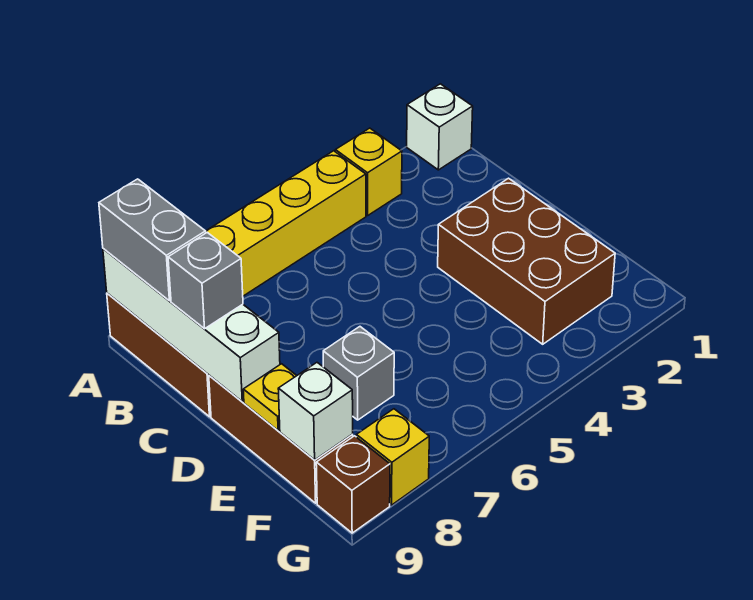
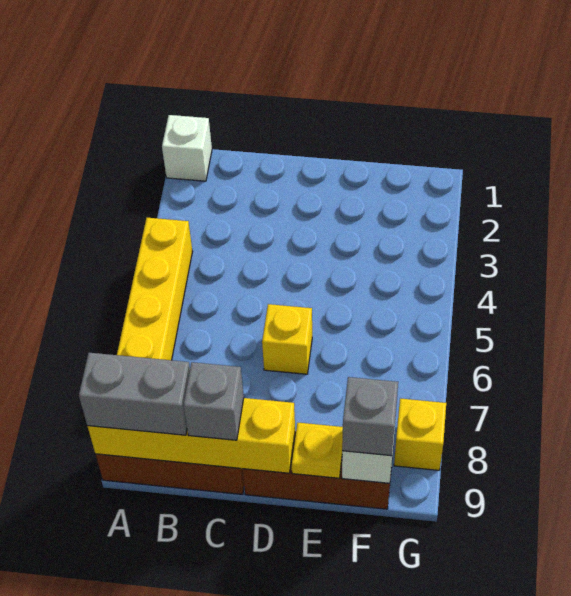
yellow brick A3 level 1 -> yellow brick D6 level 1
white brick A9:D9 level 2 -> yellow brick A9:D9 level 2
brown brick D2:F3 level 1 -> none
grey brick E7 level 1 -> grey brick F9 level 3
brown brick G9 level 1 -> none

